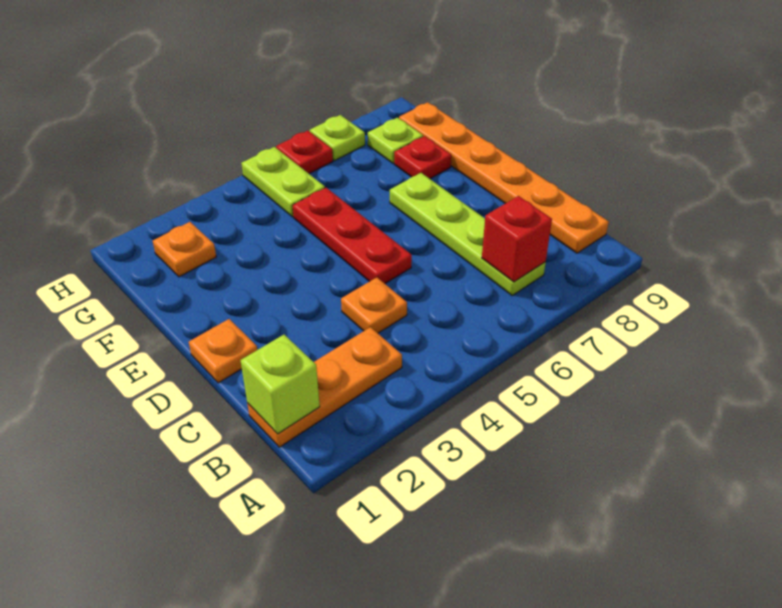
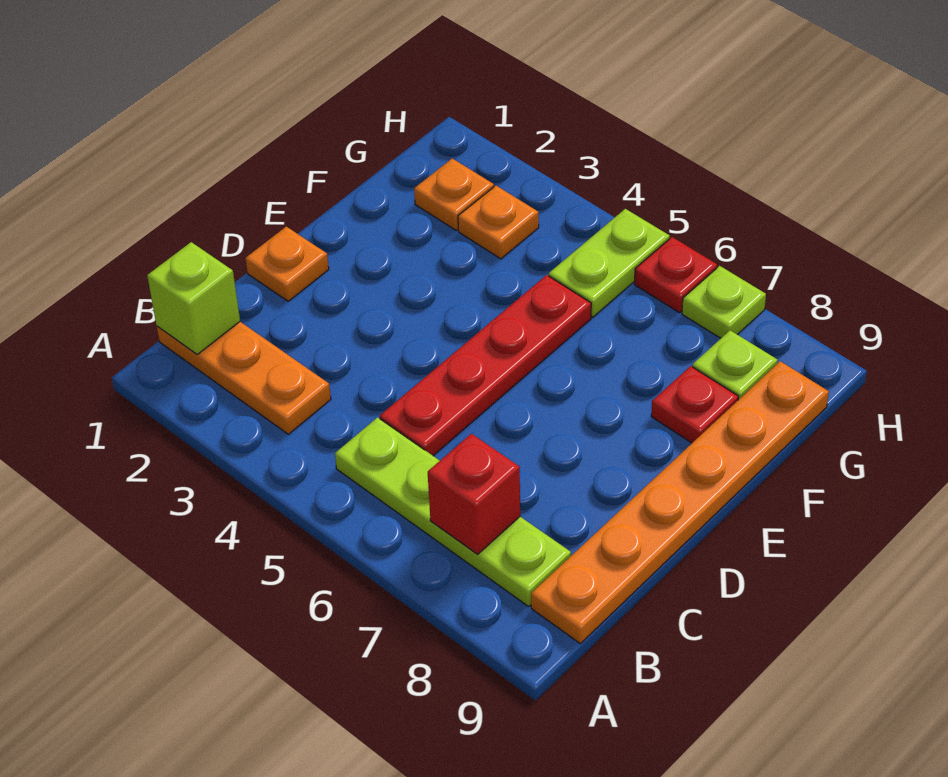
lime plate B7:E7 level 1 -> lime plate B5:B8 level 1
orange plate C4 level 1 -> orange plate G3 level 1
red plate D5:F5 level 1 -> red plate C5:F5 level 1

